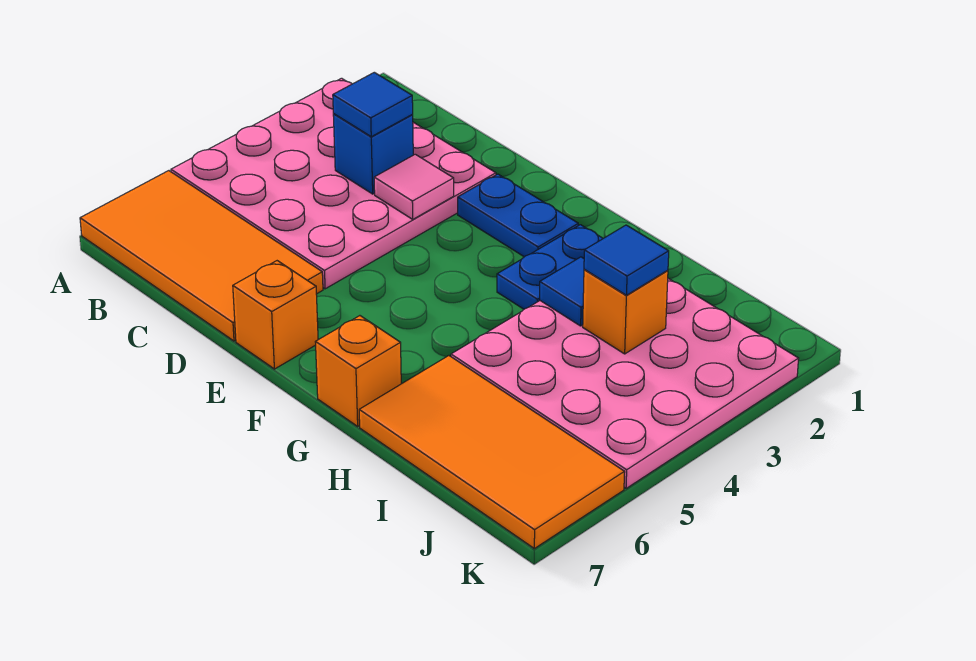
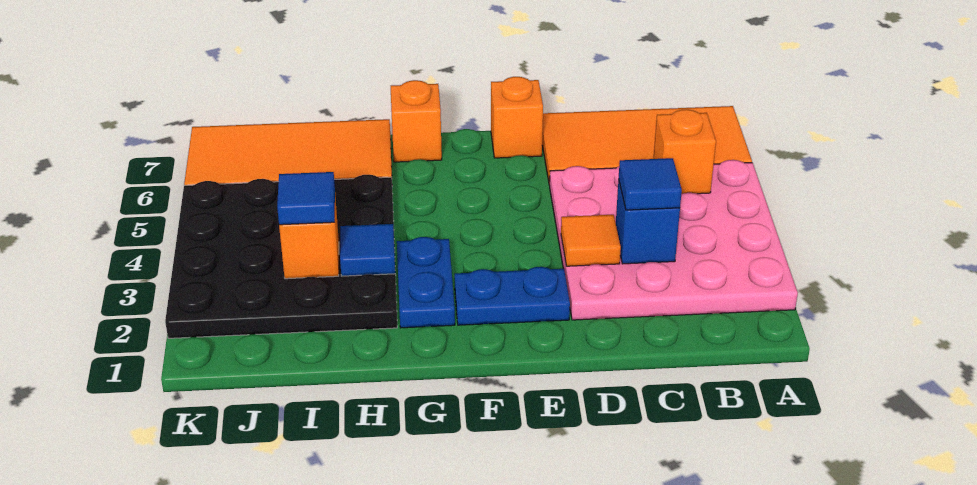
none -> orange brick B5 level 2
pink tile D3 level 2 -> orange tile D3 level 2
pink plate H2:K5 level 1 -> black plate H2:K5 level 1

